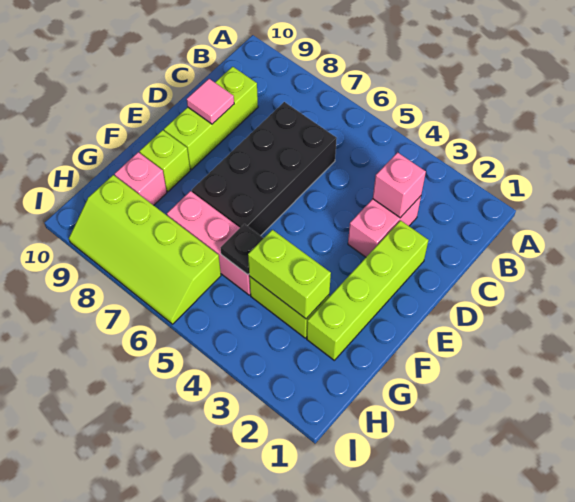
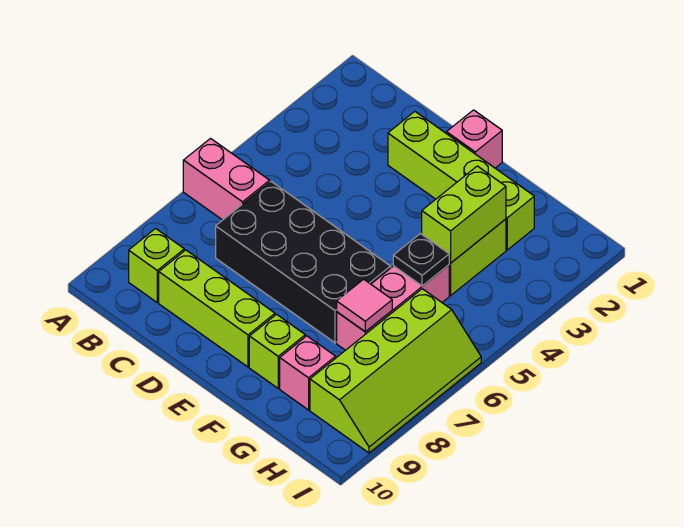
none -> lime brick B9 level 1
pink brick C3:D3 level 1 -> pink brick A6:B6 level 1
pink brick C3 level 2 -> pink brick E1 level 1
pink tile D9 level 2 -> pink tile G7 level 2

